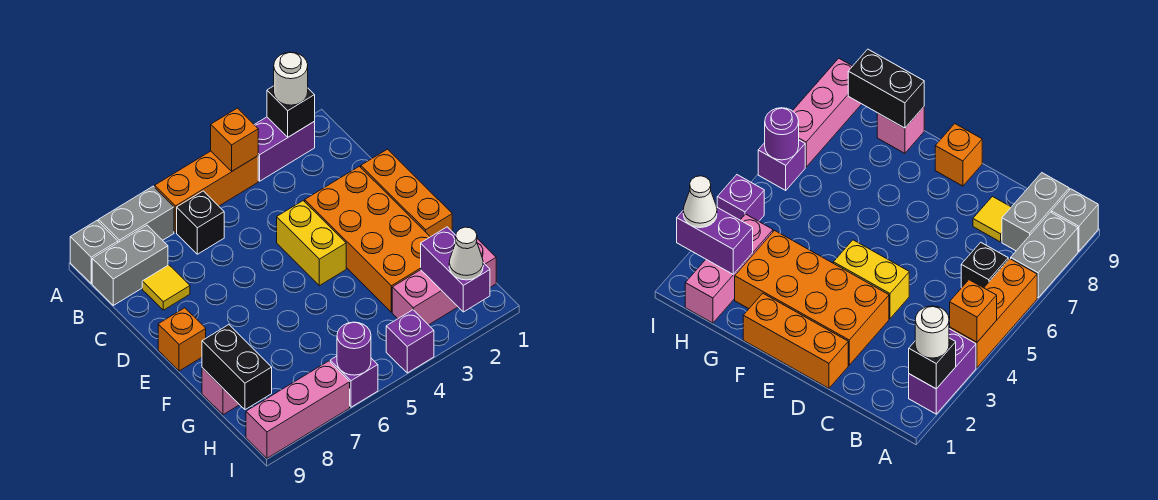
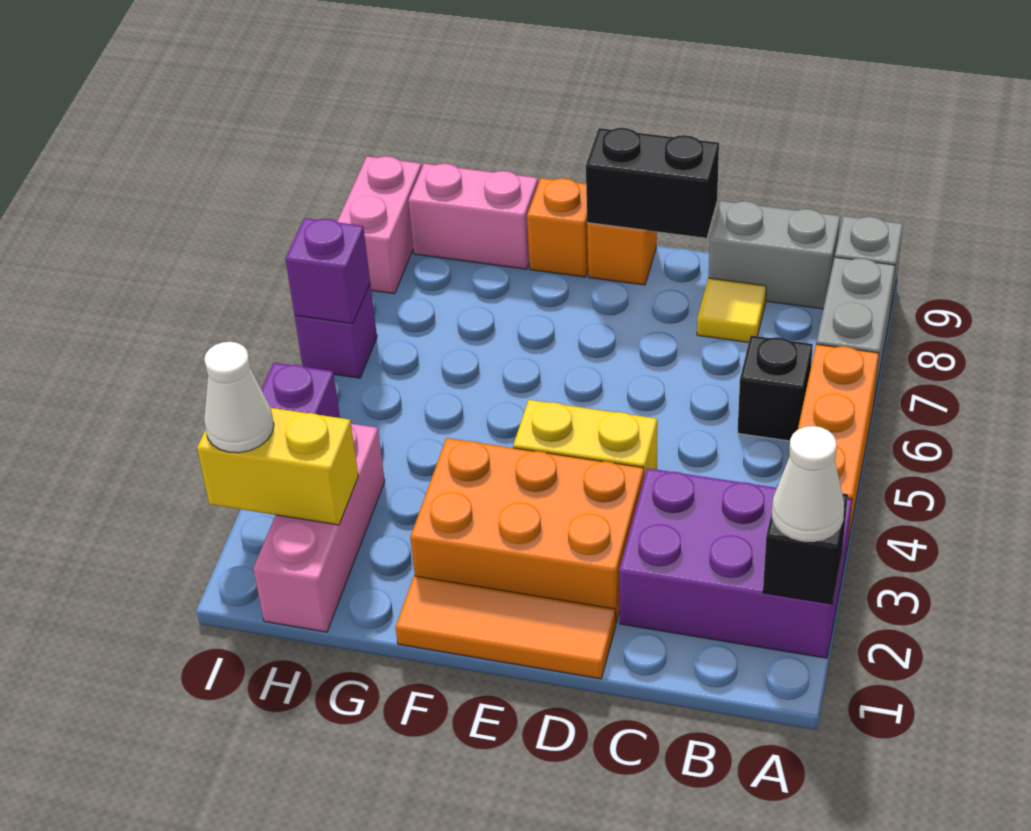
purple brick A2:A3 level 1 -> purple brick A2:C3 level 1
white round brick A2 level 3 -> white cone A2 level 3
orange brick A4 level 2 -> orange brick F9 level 1
grey brick B8:B9 level 1 -> grey brick B9:C9 level 1
orange brick D1:F1 level 1 -> orange tile D1:F1 level 1
orange brick D2:G3 level 1 -> orange brick D2:F3 level 1
pink brick G9 level 1 -> pink brick G9:H9 level 1
black brick G9:H9 level 2 -> black brick D9:E9 level 2
purple brick H2:I2 level 2 -> yellow brick H2:I2 level 2
purple round brick I6 level 2 -> purple brick I6 level 2
pink brick I7:I9 level 1 -> pink brick I8:I9 level 1

